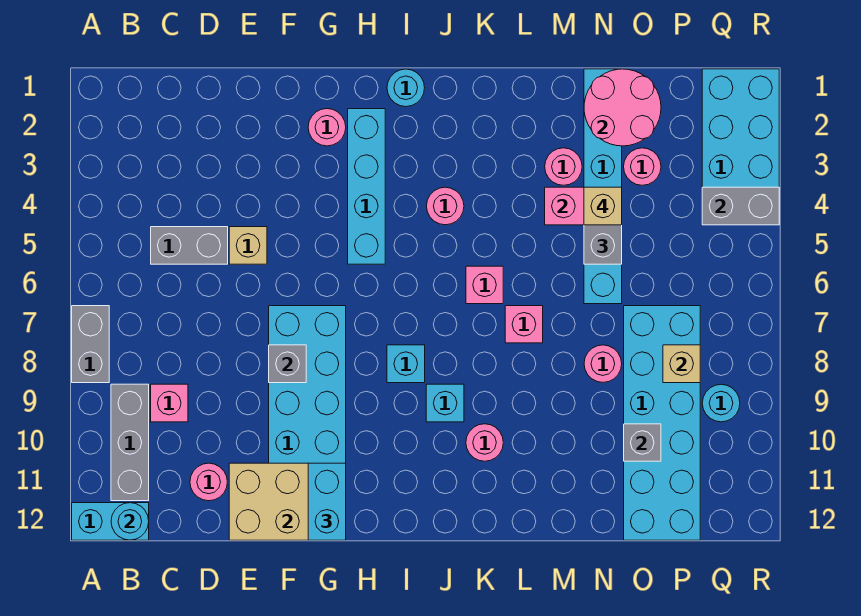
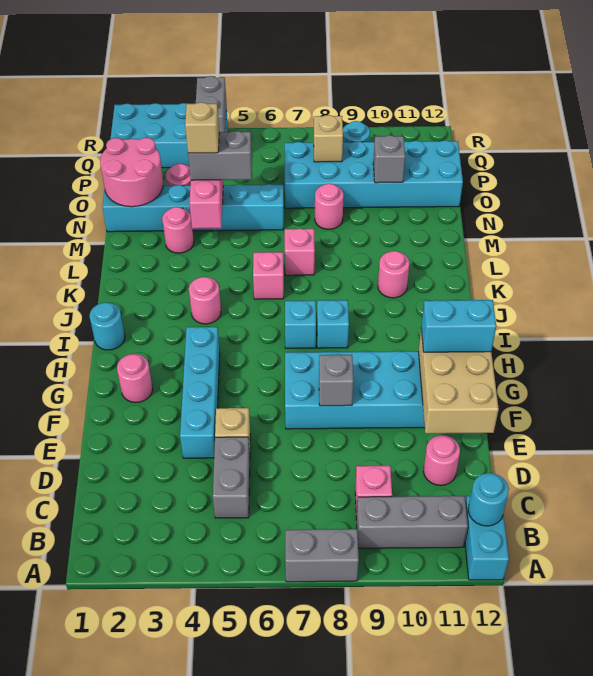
cyan brick H2:H5 level 1 -> cyan brick E4:H4 level 1
cyan brick J9 level 1 -> cyan brick I7 level 1

